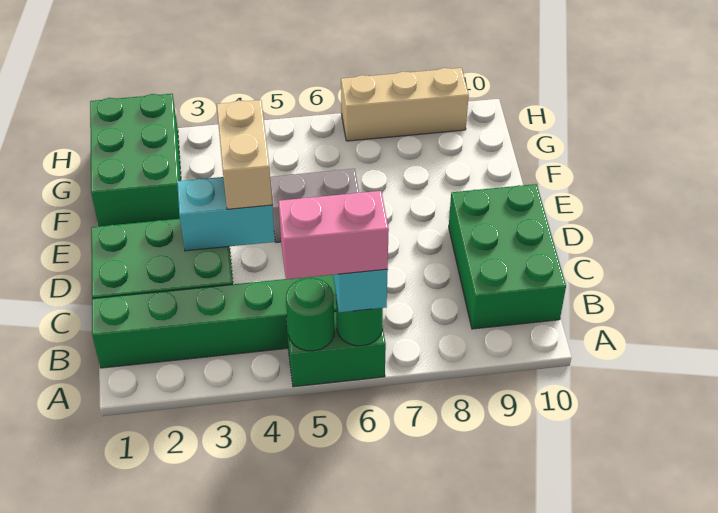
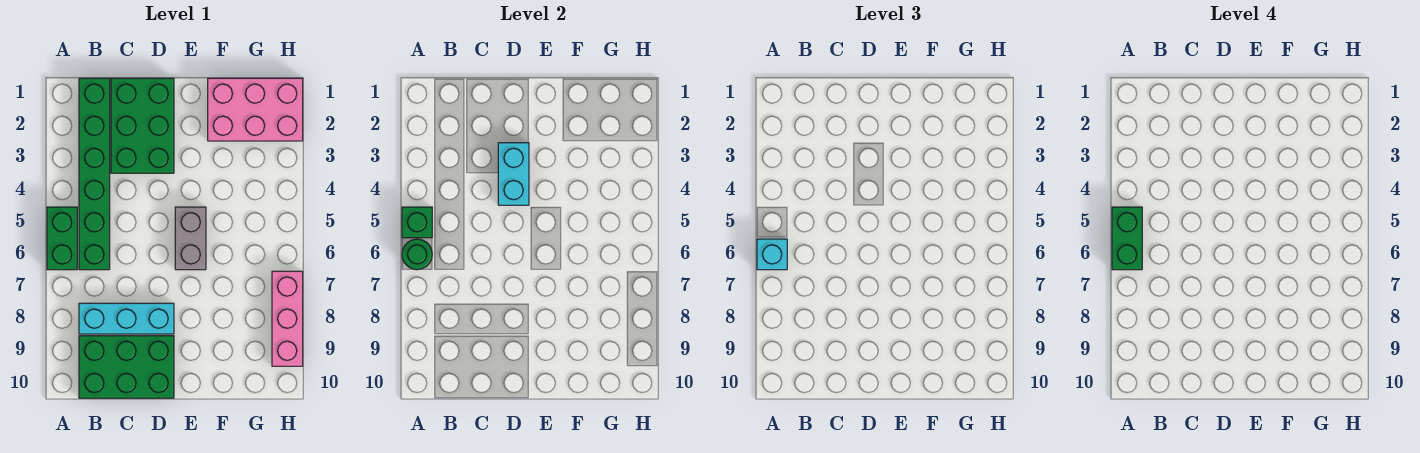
green round brick A5 level 2 -> green brick A5 level 2
pink brick A5:A6 level 4 -> green brick A5:A6 level 4
none -> cyan brick B8:D8 level 1
tan brick D4:E4 level 3 -> none
green brick F1:H2 level 1 -> pink brick F1:H2 level 1
tan brick H7:H9 level 1 -> pink brick H7:H9 level 1

